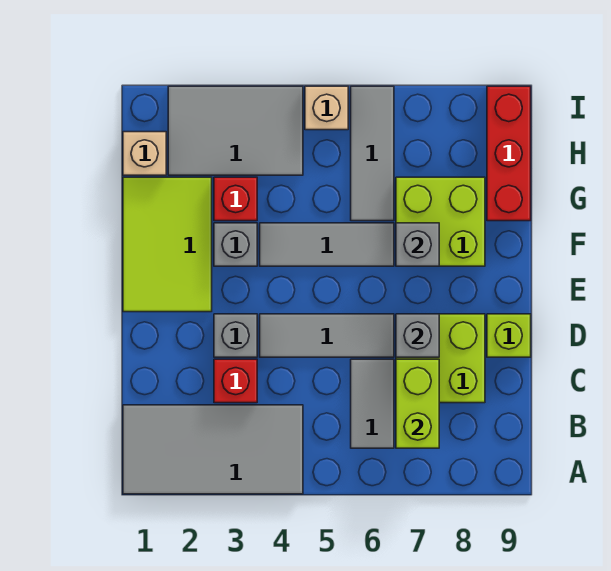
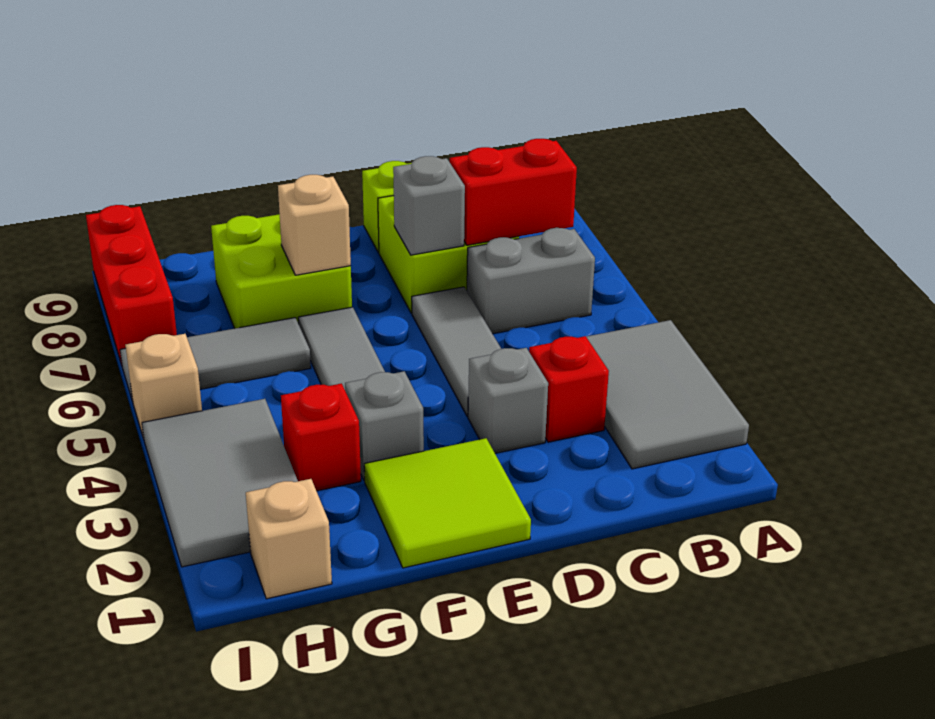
grey tile A1:B4 level 1 -> grey tile A2:B4 level 1
grey tile B6:C6 level 1 -> grey brick B6:C6 level 1
lime brick B7:C7 level 2 -> red brick B7:C7 level 2
lime tile E1:G2 level 1 -> lime tile E1:F2 level 1
grey brick F7 level 2 -> tan brick F7 level 2
red brick G9:I9 level 1 -> red brick I7:I9 level 1

